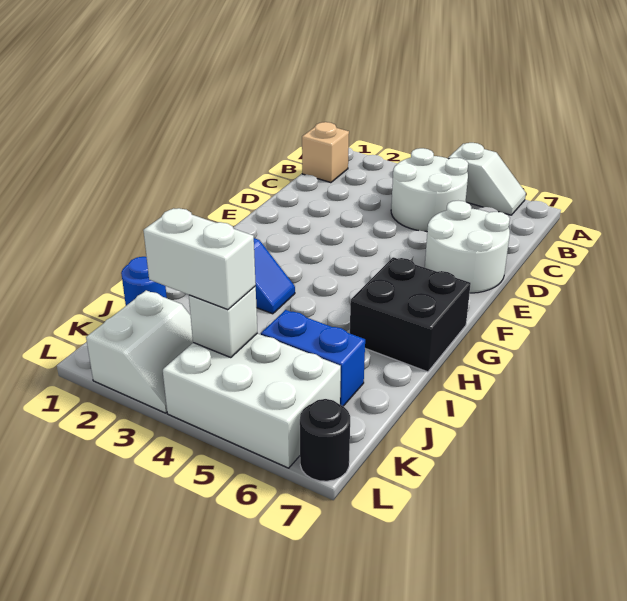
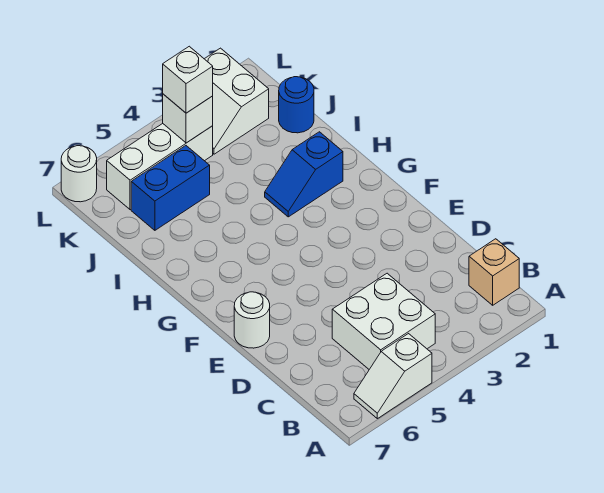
white round brick B4:C5 level 1 -> white brick B4:C5 level 1
white round brick D6:E7 level 1 -> white round brick E7 level 1
black brick G6:H7 level 1 -> none
white brick K3:K4 level 3 -> white brick K4 level 3
white brick K4:L6 level 1 -> white brick K4:K6 level 1
black round brick L7 level 1 -> white round brick L7 level 1

